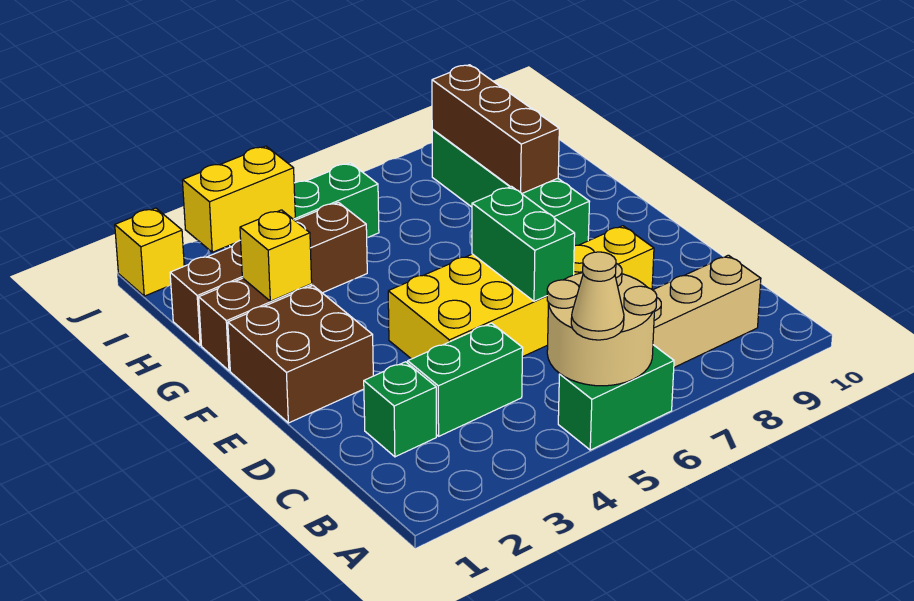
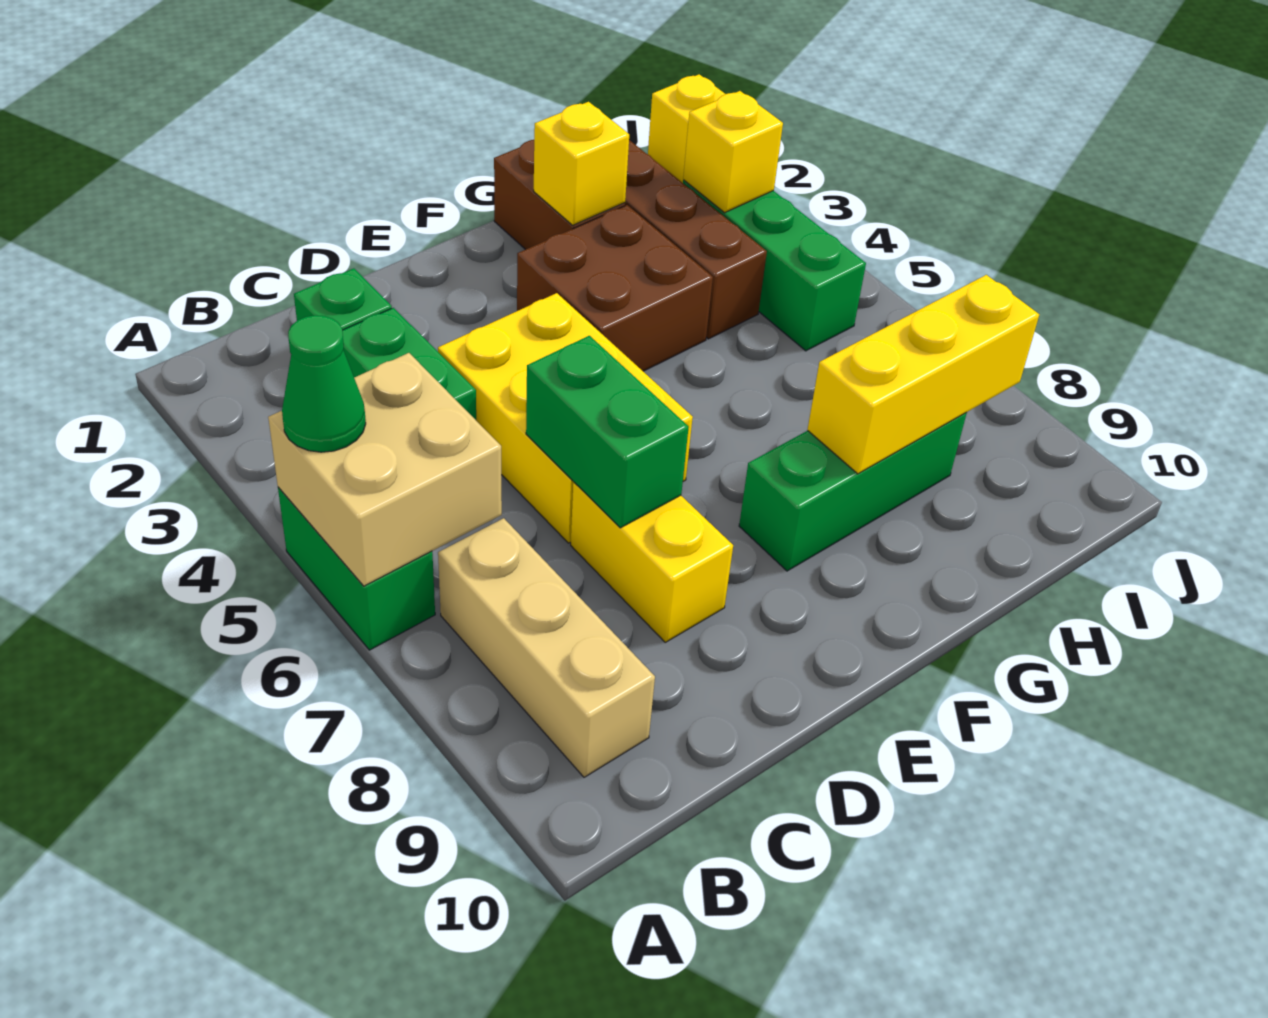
tan round brick A5:B6 level 2 -> tan brick A5:B6 level 2
tan cone A5 level 3 -> green cone A5 level 3
green brick D6:E6 level 2 -> green brick D6:D7 level 2
brown brick E1:F2 level 1 -> brown brick F3:G4 level 1
green brick F8:I8 level 1 -> green brick F8:H8 level 1
brown brick G8:I8 level 2 -> yellow brick G8:I8 level 2
yellow brick I2:I3 level 2 -> yellow brick I3 level 2

